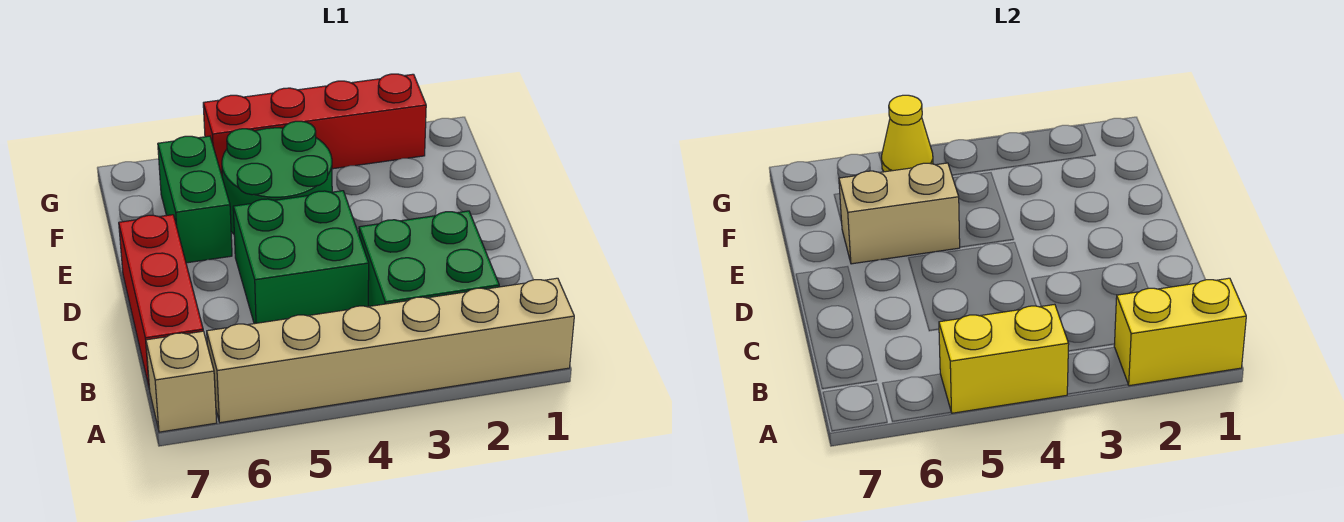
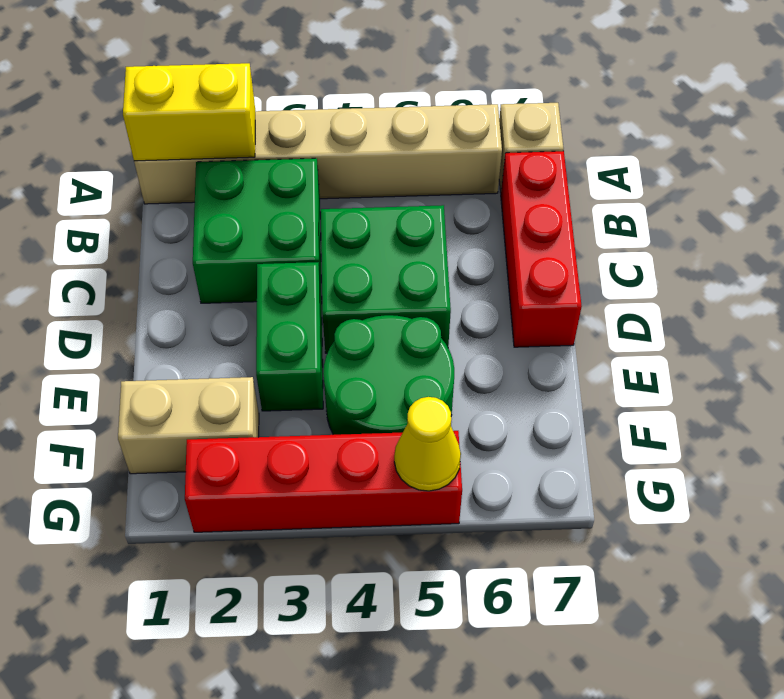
yellow brick A4:A5 level 2 -> none
tan brick E5:E6 level 2 -> tan brick F1:F2 level 1
green brick E6:F6 level 1 -> green brick D3:E3 level 1

